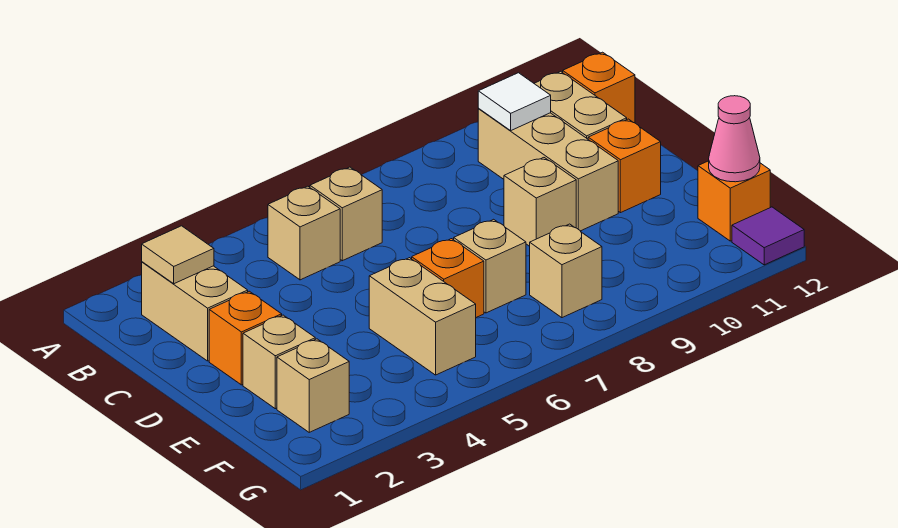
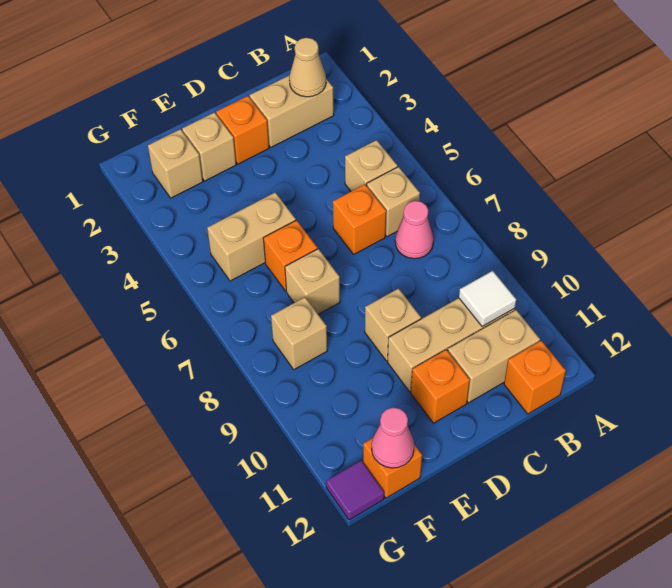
tan tile B2 level 2 -> tan cone B2 level 2
none -> pink cone B7 level 1
none -> orange brick C6 level 1

